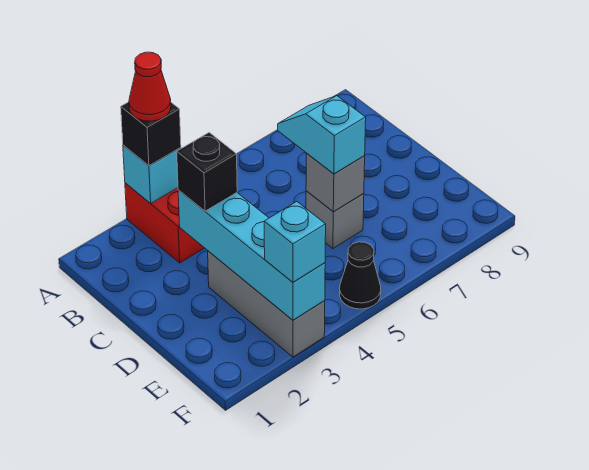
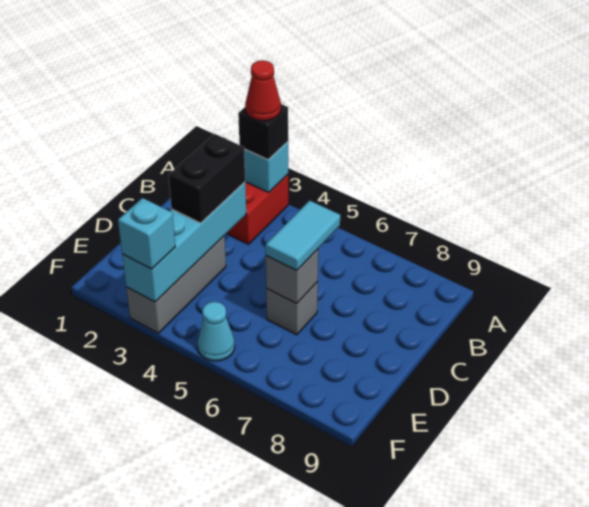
black brick C3 level 3 -> black brick C3:D3 level 3
cyan slope C6:D6 level 3 top D -> cyan tile C6:D6 level 3
black cone F5 level 1 -> cyan cone F5 level 1

